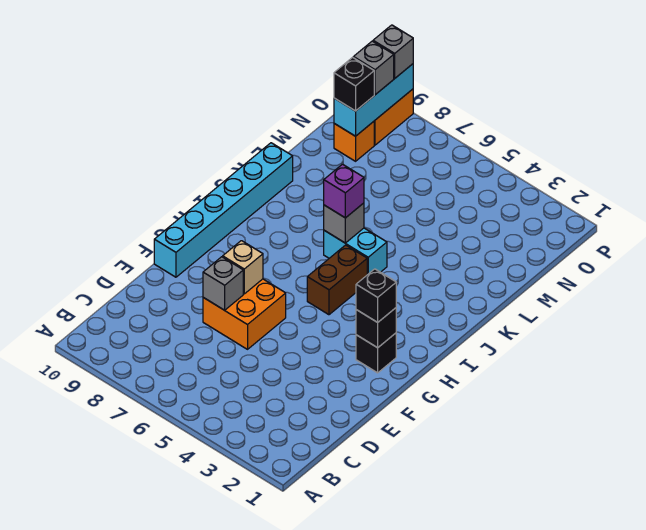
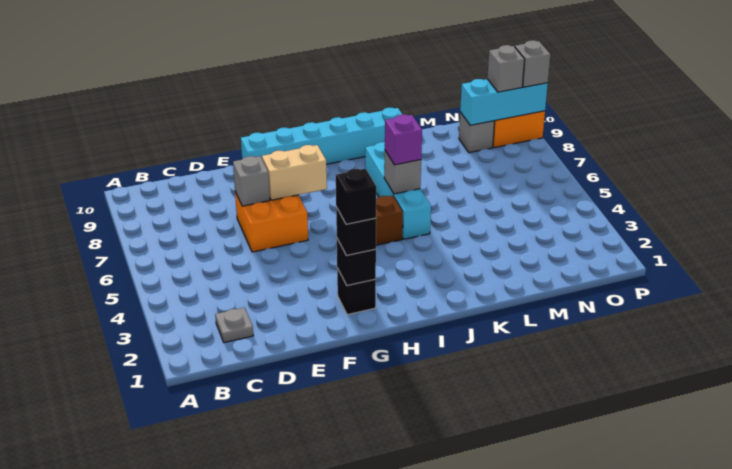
none -> grey plate C2 level 1
tan brick F7 level 2 -> tan brick F7:G7 level 2
cyan brick J5:J6 level 1 -> cyan brick J5:J8 level 1
orange brick N9 level 1 -> grey brick N9 level 1
black brick N9 level 3 -> black brick G2 level 4

